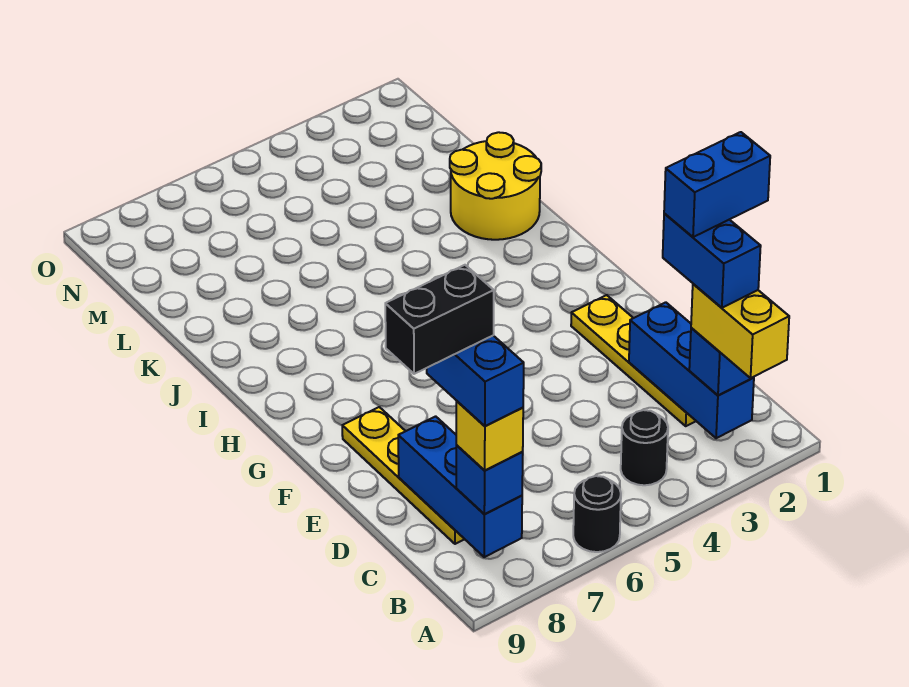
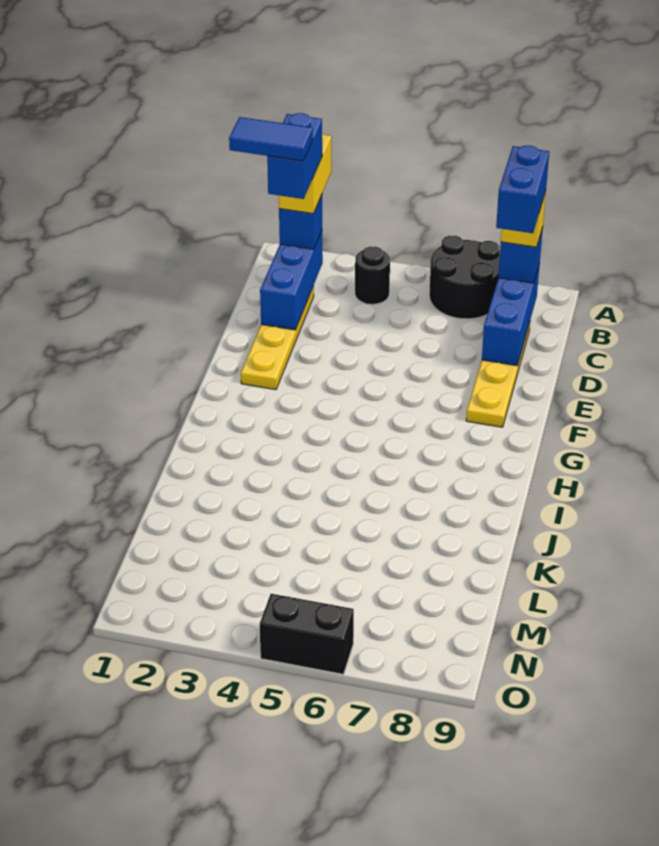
black round brick A6 level 1 -> black round brick A6:B7 level 1
blue brick C1:C2 level 6 -> blue tile C1:C2 level 6
black brick C8:C9 level 6 -> black brick O5:O6 level 1
yellow round brick J1:K2 level 1 -> none

